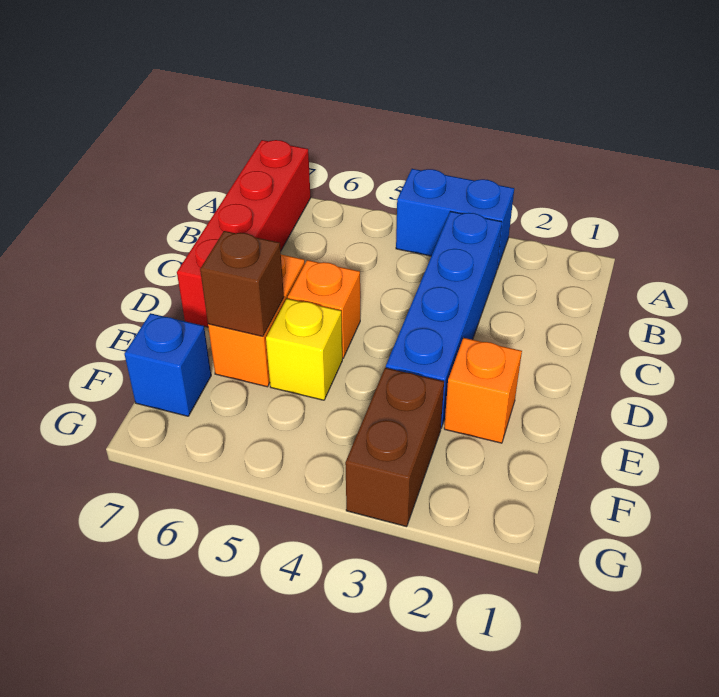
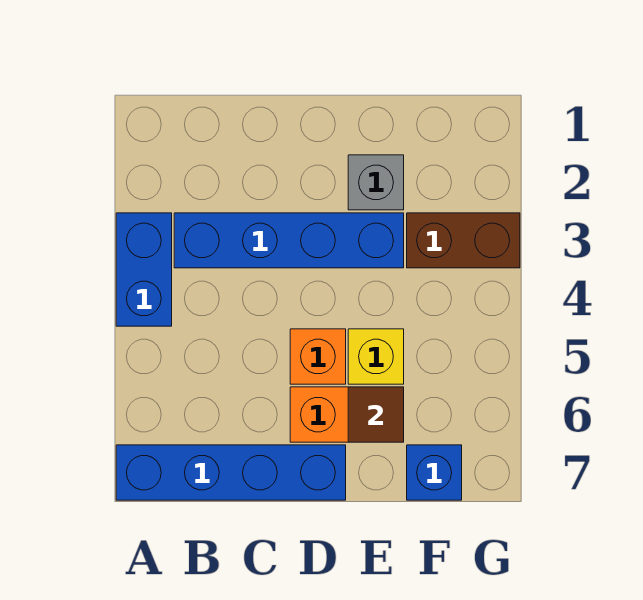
red brick A7:D7 level 1 -> blue brick A7:D7 level 1
orange brick E2 level 1 -> grey brick E2 level 1
brown brick E6 level 2 -> brown tile E6 level 2

